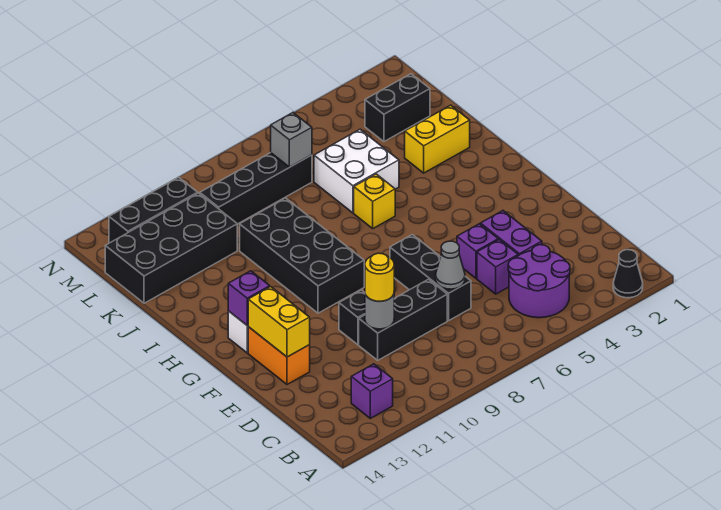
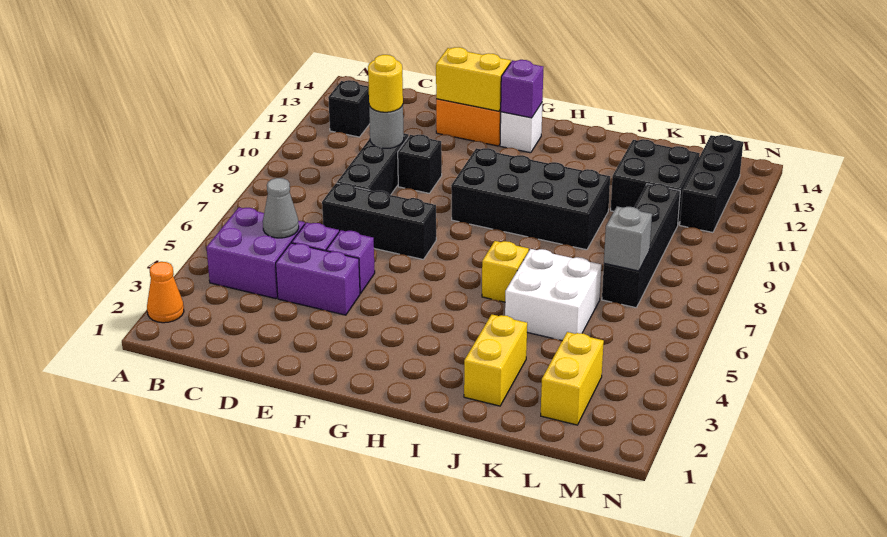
black cone A2 level 1 -> orange cone A2 level 1
purple round brick B4:C5 level 1 -> purple brick B4:C5 level 1
purple brick B12 level 1 -> black brick B12 level 1
grey cone D7 level 2 -> grey cone C5 level 2
black brick K11:L14 level 1 -> black brick K11:L12 level 1
black brick L2:L3 level 1 -> yellow brick L2:L3 level 1

